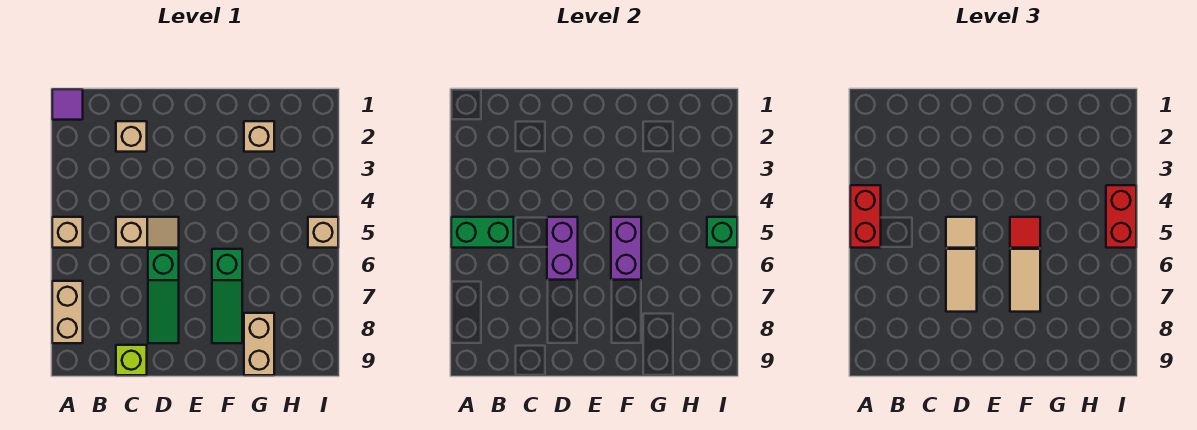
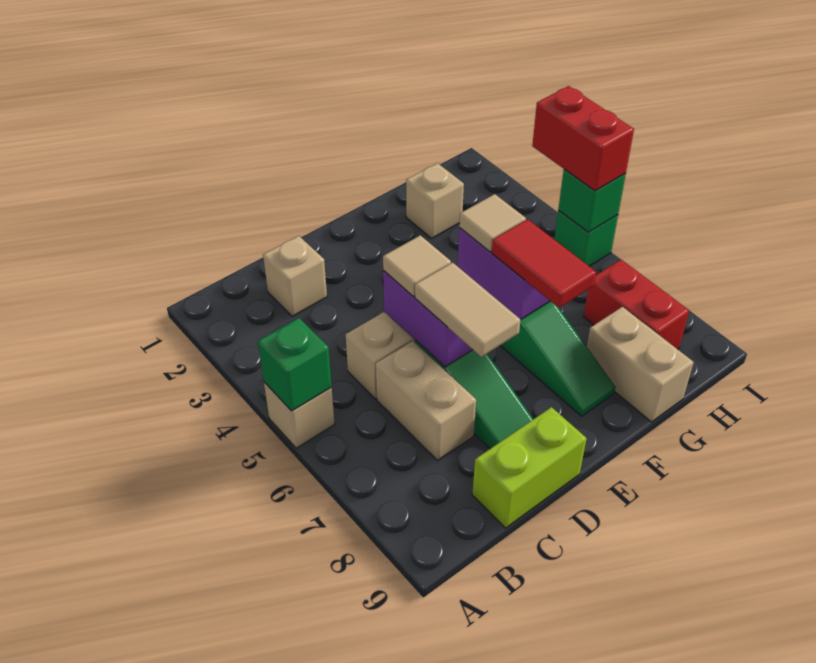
purple tile A1 level 1 -> none
red brick A4:A5 level 3 -> red brick H7:H8 level 1
green brick A5:B5 level 2 -> green brick A5 level 2
tan brick A7:A8 level 1 -> tan brick C6:C7 level 1
lime brick C9 level 1 -> lime brick C9:D9 level 1
red tile F5 level 3 -> tan tile F5 level 3
tan tile F6:F7 level 3 -> red tile F6:F7 level 3
tan brick I5 level 1 -> green brick I5 level 1

